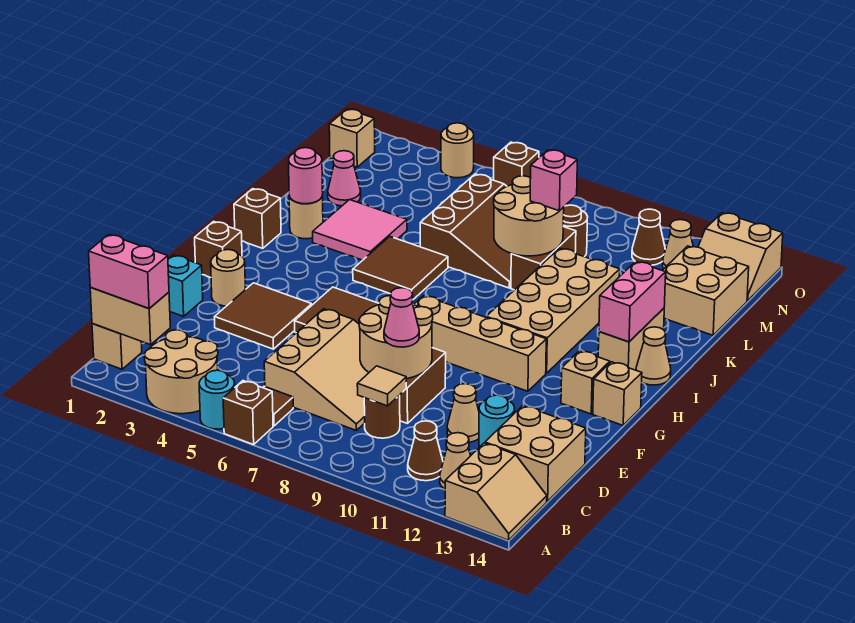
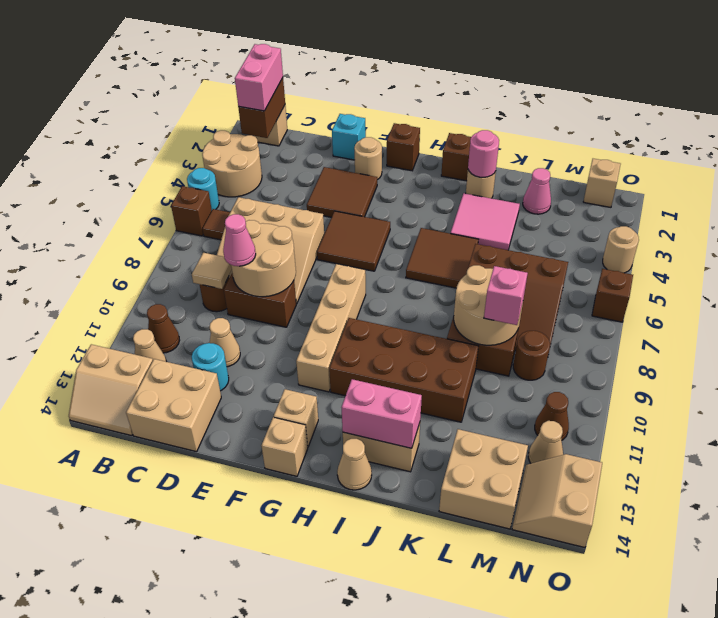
tan brick B1:B2 level 2 -> brown brick B1:B2 level 2
tan brick H10:K11 level 1 -> brown brick H10:K11 level 1

